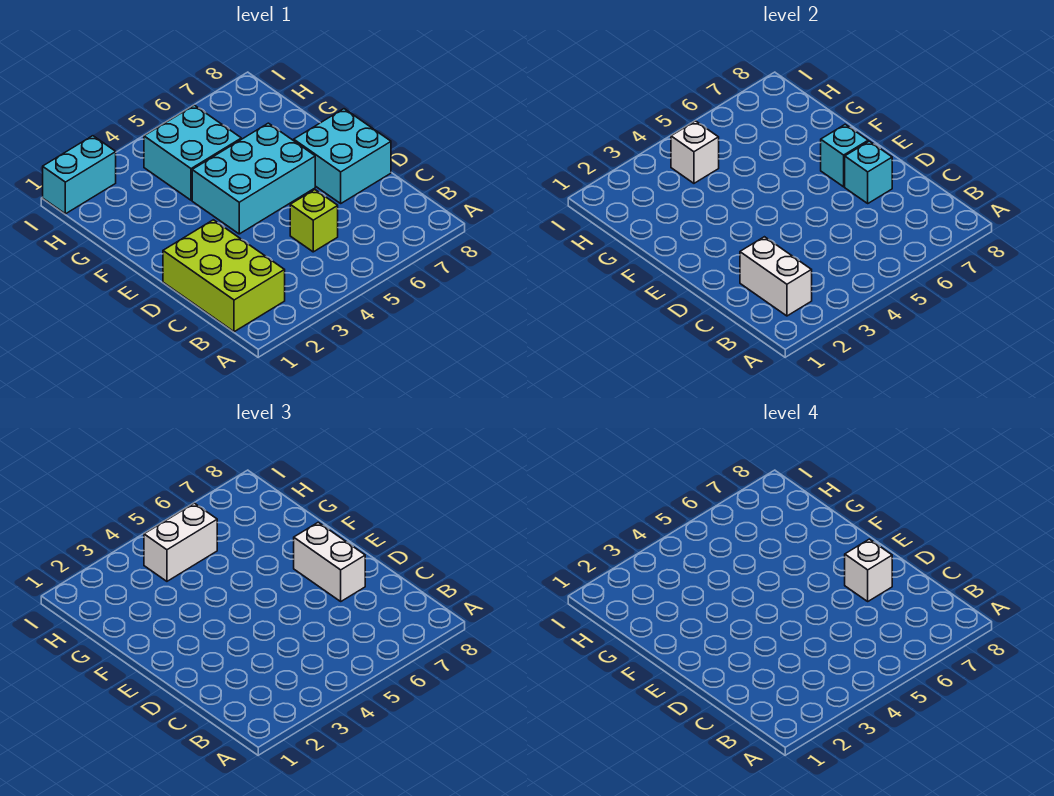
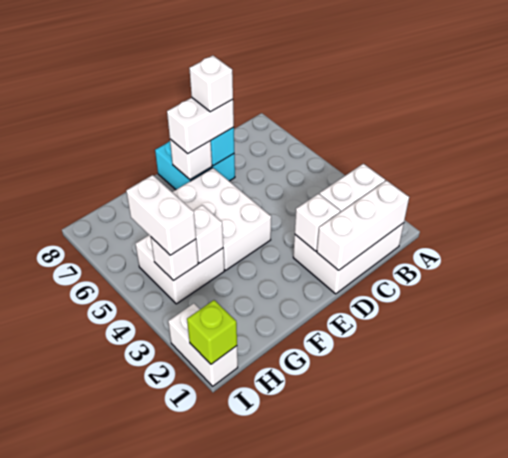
lime brick B1:D2 level 1 -> white brick B1:D2 level 1
none -> white brick B1:D1 level 2
lime brick C5 level 1 -> lime brick I1 level 2
none -> white brick D2 level 2
cyan brick E4:F6 level 1 -> white brick E4:F6 level 1
cyan brick E7 level 2 -> white brick E7 level 2
cyan brick G4:H5 level 1 -> white brick G4:H5 level 1
none -> white brick G4 level 2
cyan brick I1:I2 level 1 -> white brick I1:I2 level 1

